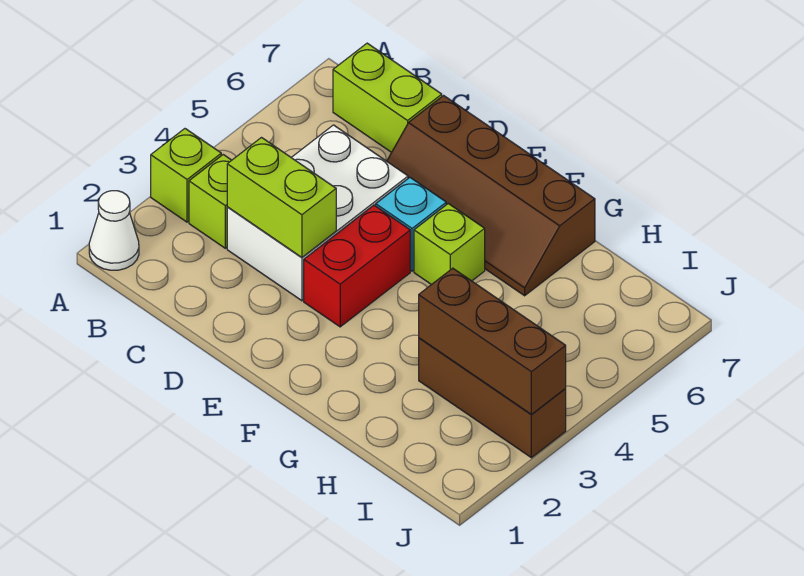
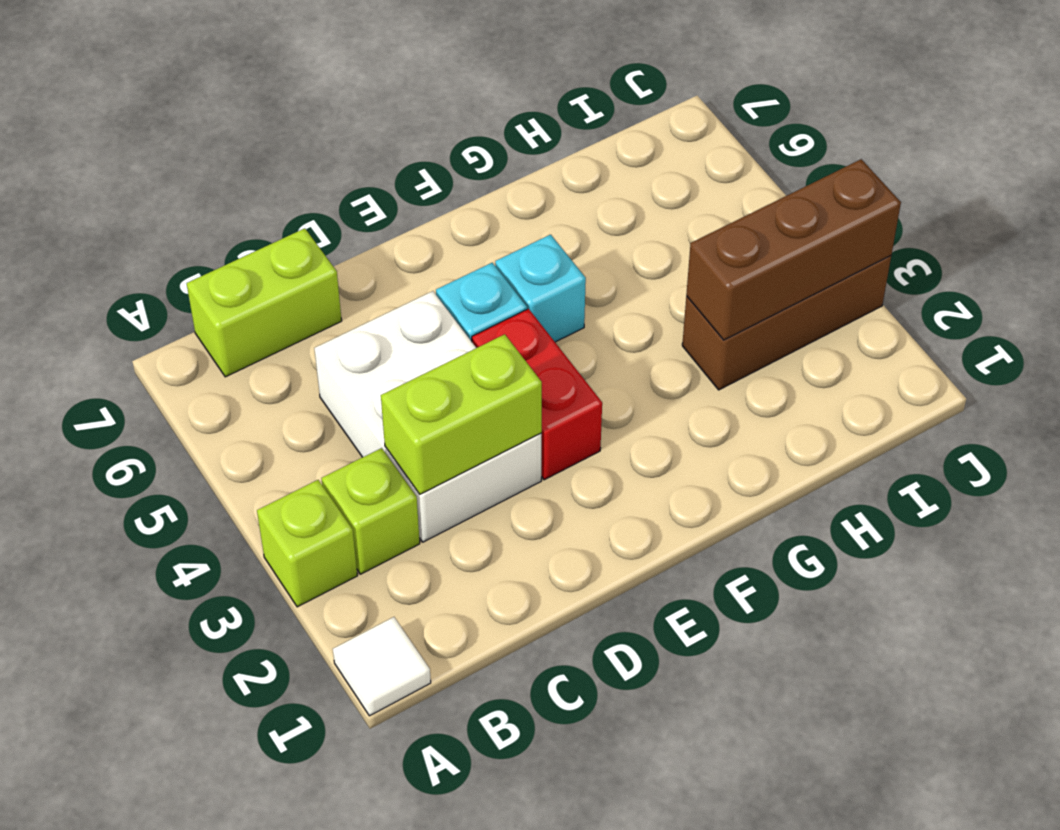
white cone A1 level 1 -> white tile A1 level 1
brown slope D6:G7 level 1 top 7 -> none
lime brick F5 level 1 -> cyan brick F5 level 1

